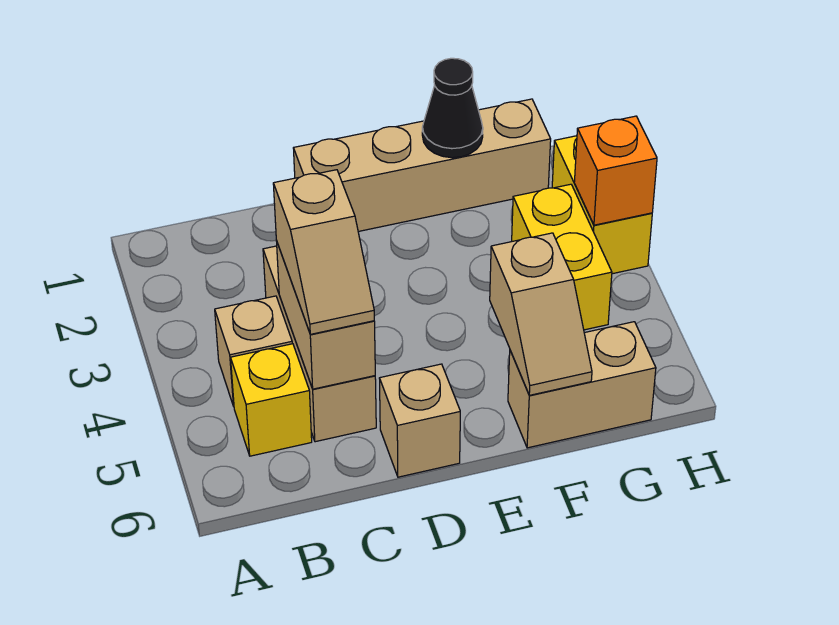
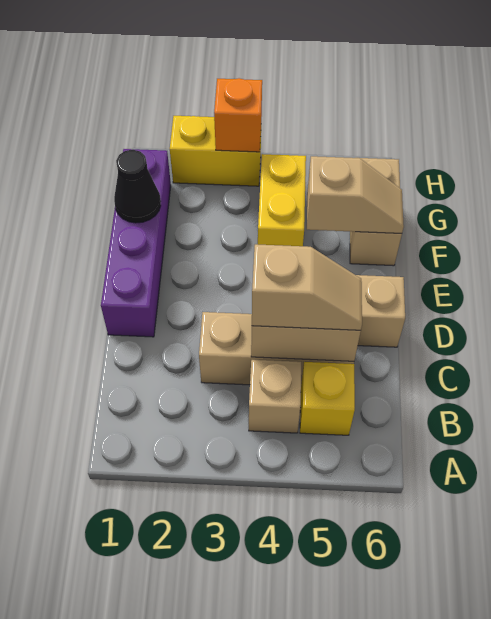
tan brick D1:G1 level 1 -> purple brick D1:G1 level 1
yellow brick G3:G4 level 1 -> yellow brick F4:G4 level 1

